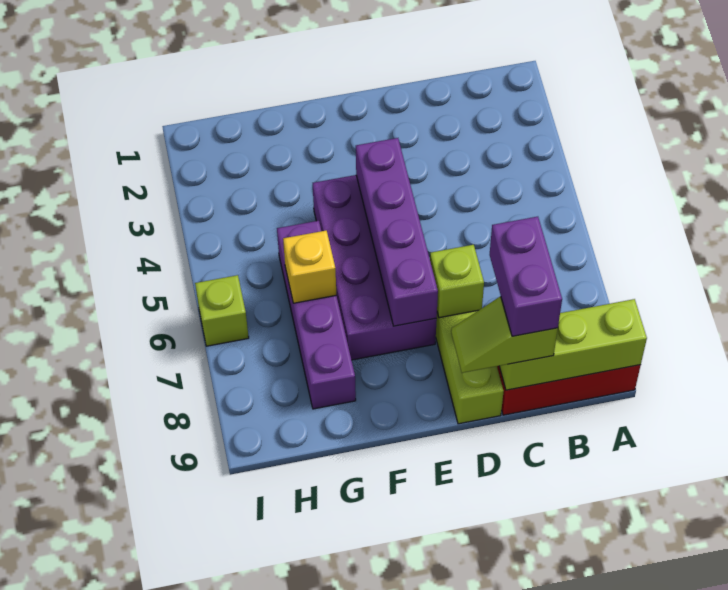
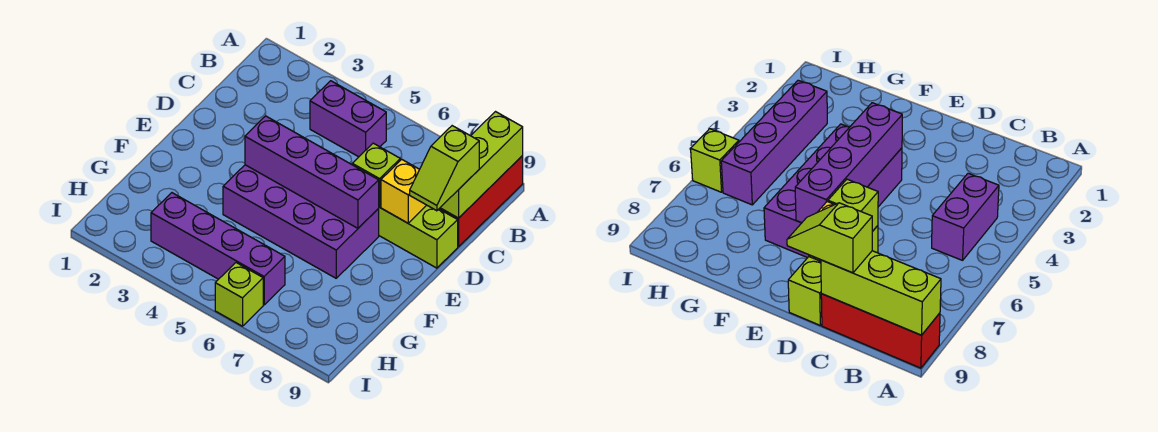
purple brick C8:C9 level 4 -> purple brick B4:B5 level 1
purple brick G5:G8 level 1 -> purple brick H3:H6 level 1
yellow brick G6 level 2 -> yellow brick D8 level 2

